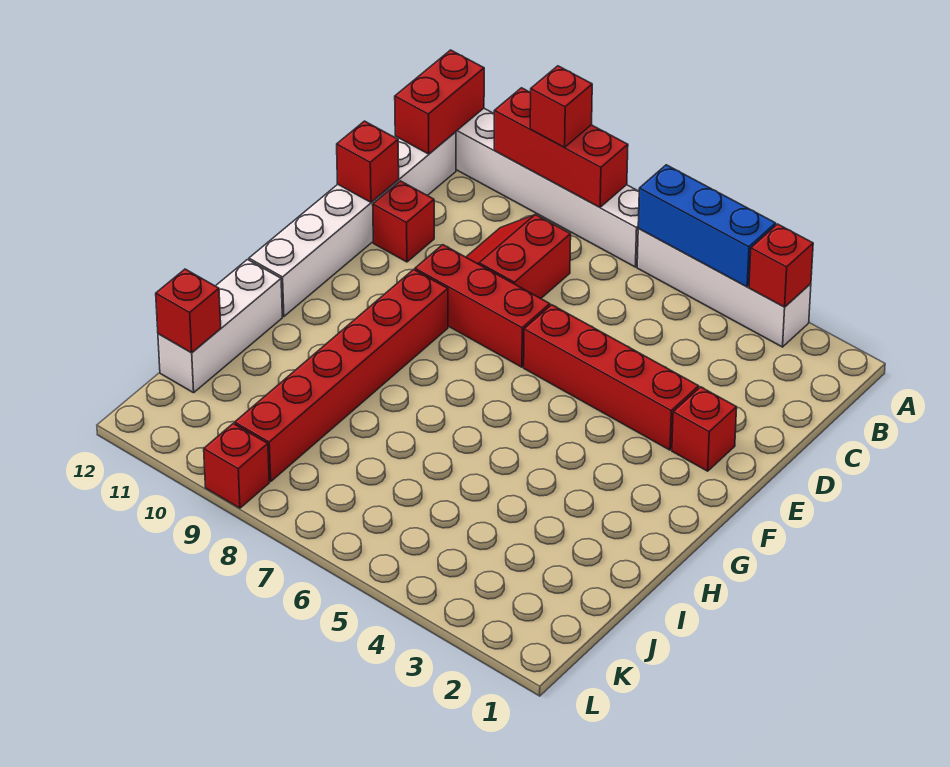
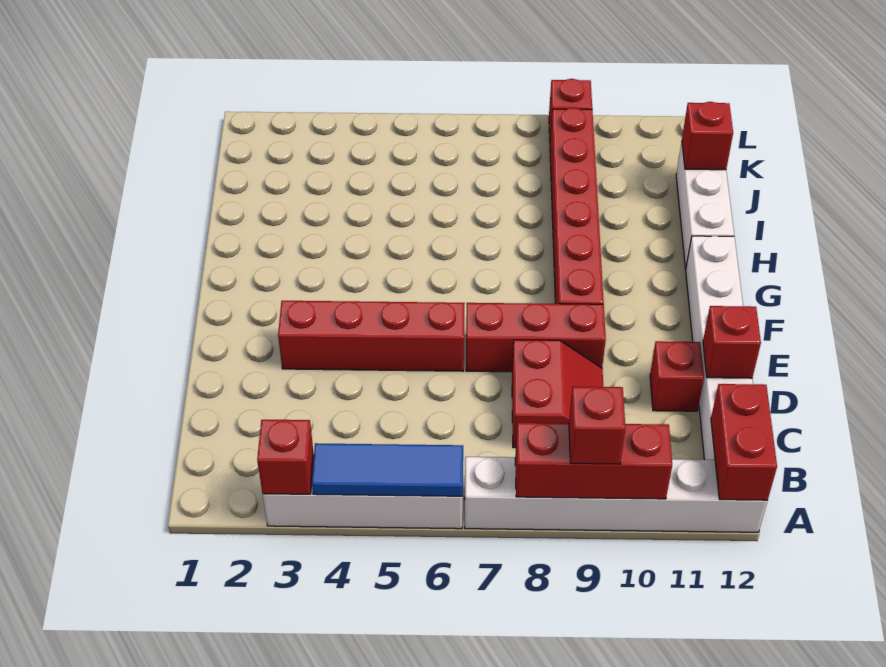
blue brick A4:A6 level 2 -> blue tile A4:A6 level 2
red brick E2 level 1 -> none

